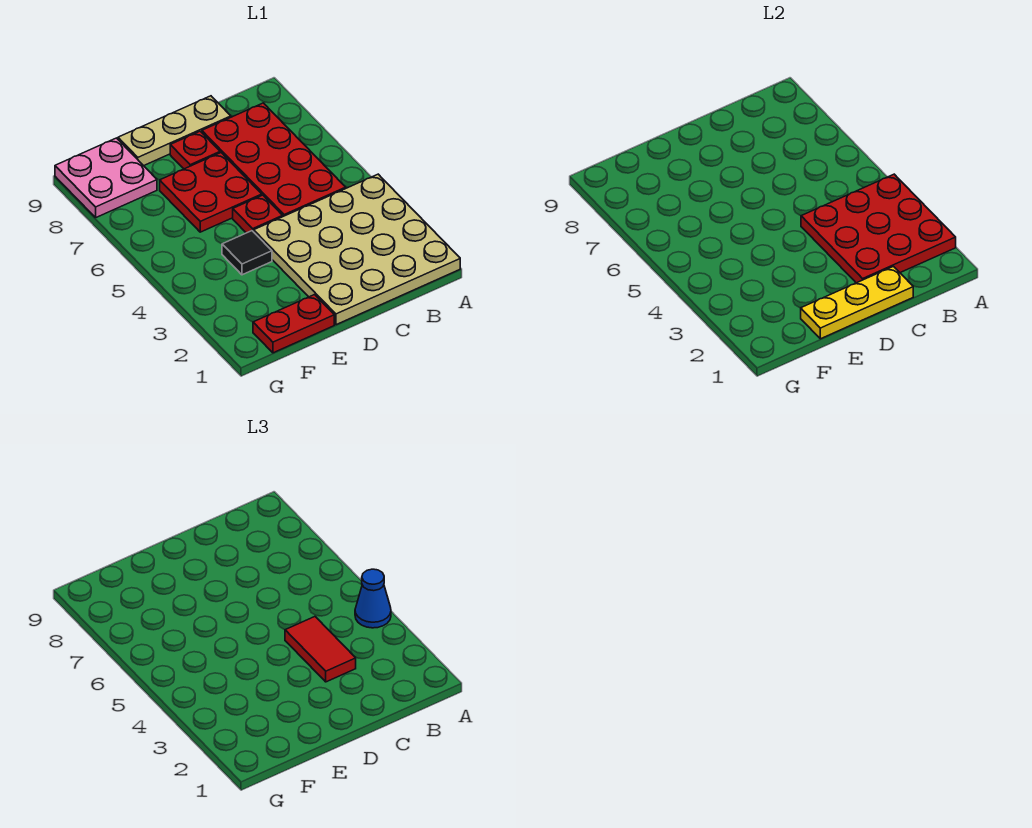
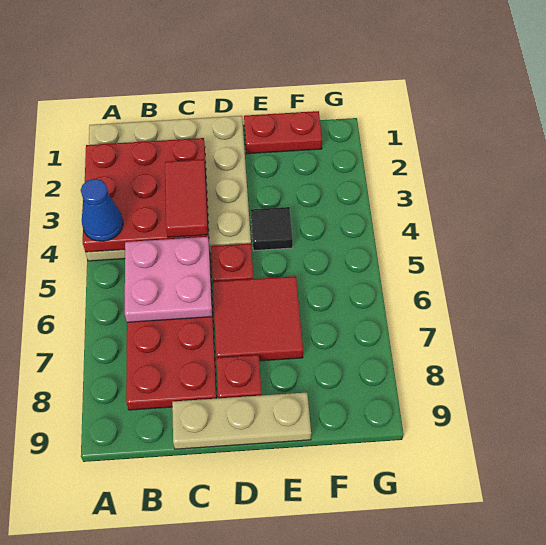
yellow plate C1:E1 level 2 -> none
red plate D6:E7 level 1 -> red tile D6:E7 level 1
pink plate F8:G9 level 1 -> pink plate B5:C6 level 2

